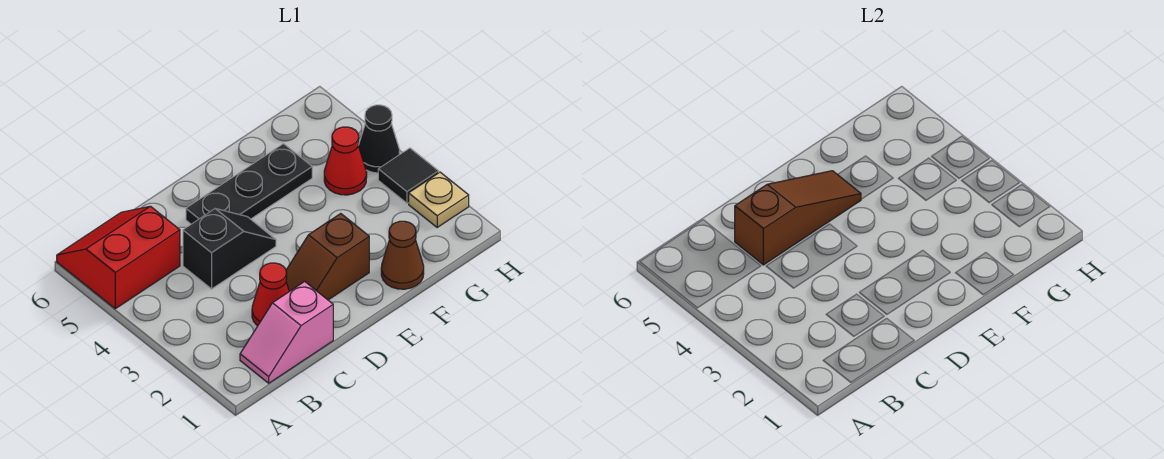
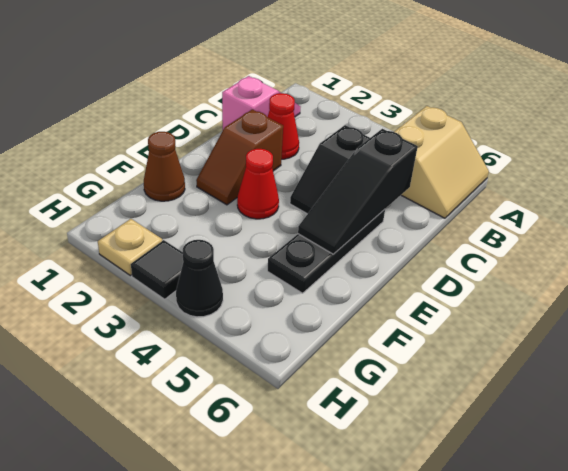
red slope A5:B6 level 1 top 5 -> tan slope A5:B6 level 1 top 5
brown slope C5:E5 level 2 top C -> black slope C5:E5 level 2 top C
brown slope D2:E2 level 1 top E -> brown slope D2:E2 level 1 top D
red cone G4 level 1 -> red cone E3 level 1

